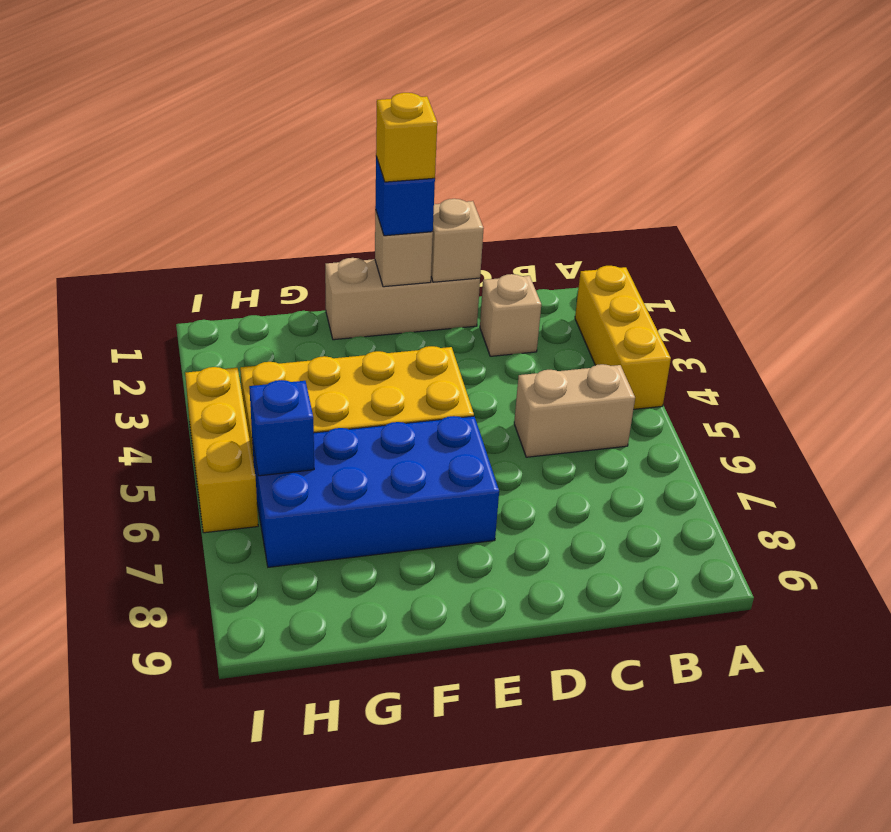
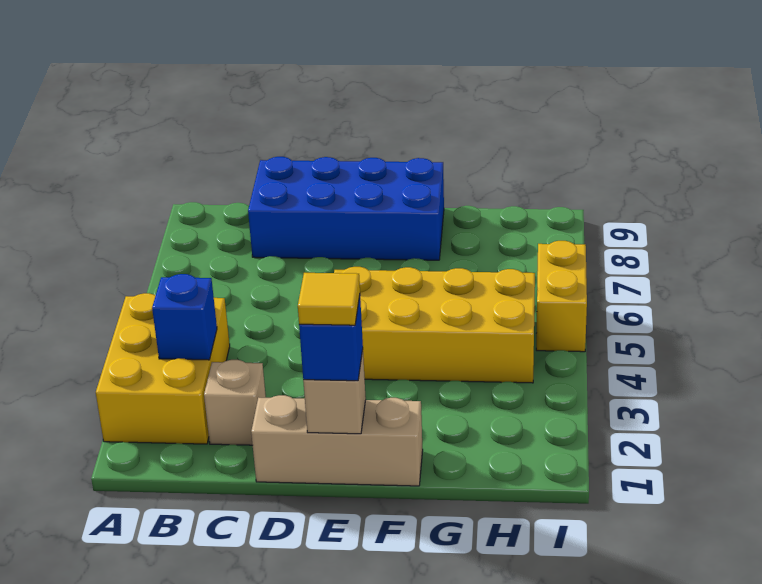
yellow brick A2:A4 level 1 -> yellow brick A2:B4 level 1
tan brick B5:C5 level 1 -> none
tan brick D1 level 2 -> none
yellow brick E1 level 4 -> yellow tile E1 level 4
blue brick E6:H7 level 1 -> blue brick C8:F9 level 1
blue brick H6 level 2 -> blue brick B3 level 2
yellow brick I4:I6 level 1 -> yellow brick I5:I6 level 1

